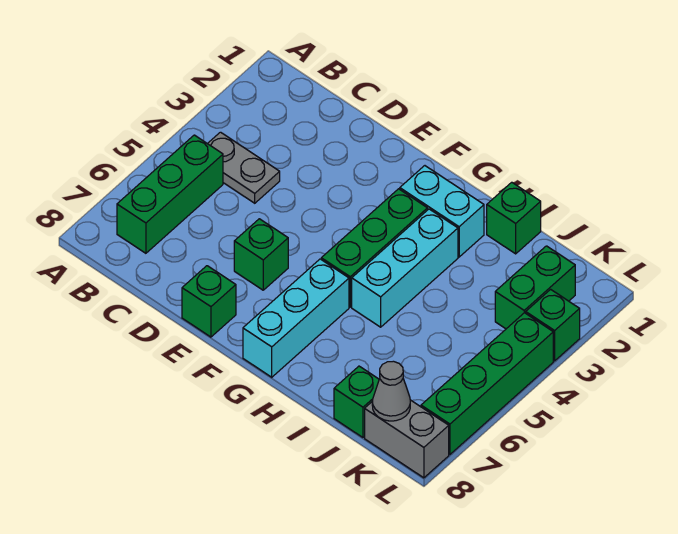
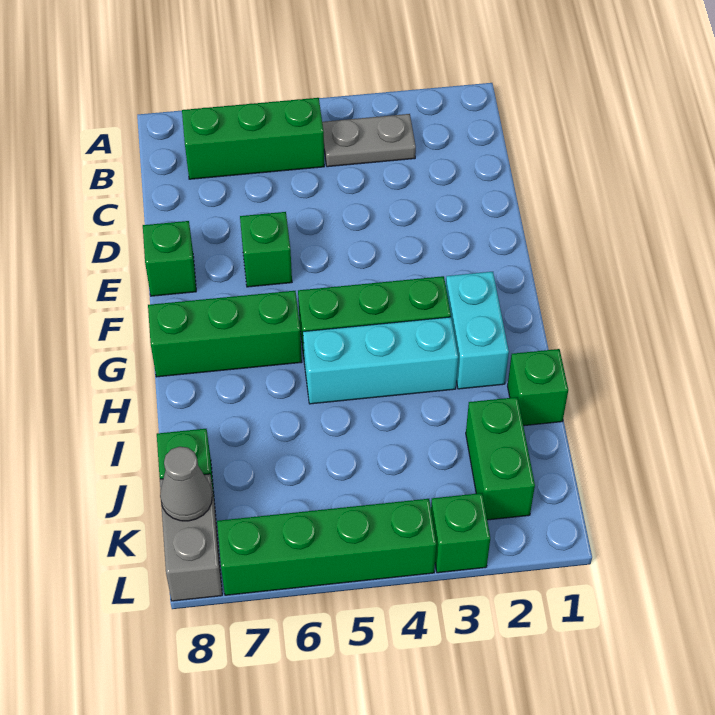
grey plate B4:C4 level 1 -> grey plate B3:B4 level 1
cyan brick G6:G8 level 1 -> green brick G6:G8 level 1
green brick K2:K3 level 1 -> green brick J2:K2 level 1

